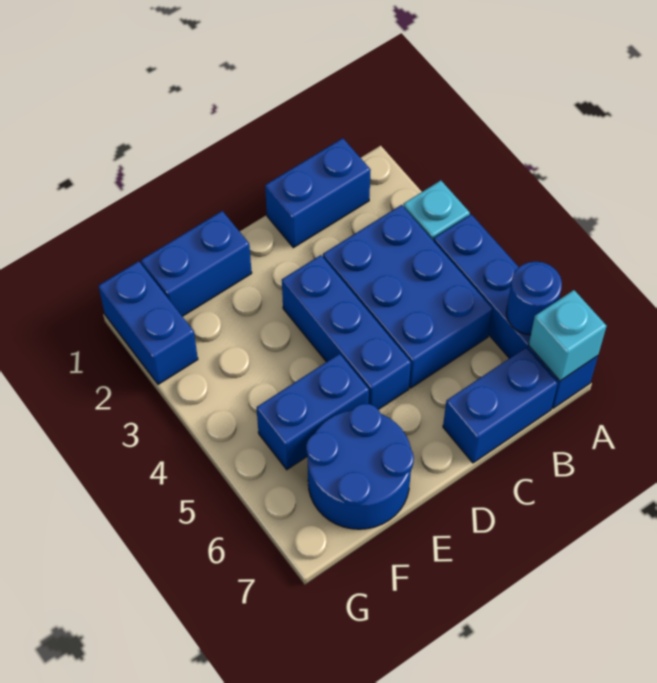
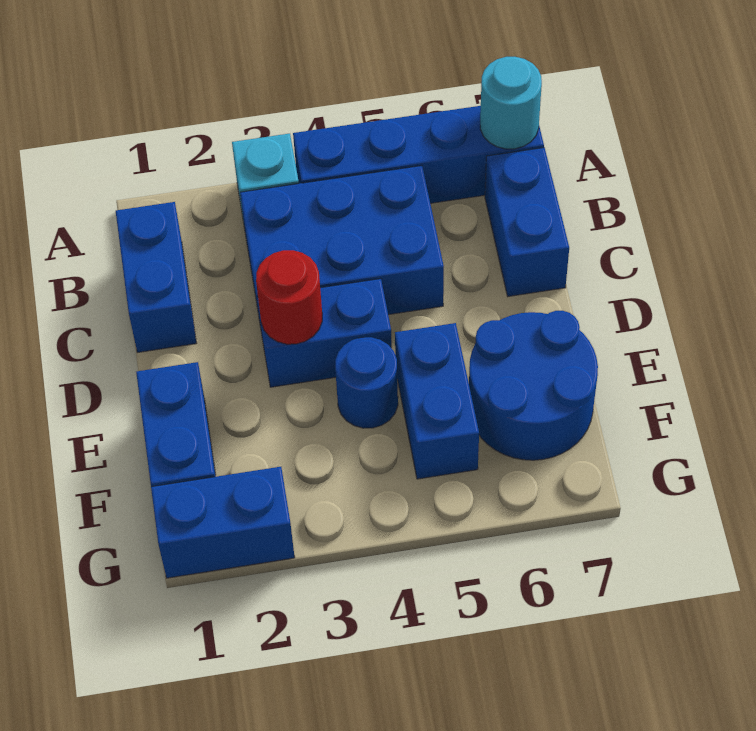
blue round brick A6 level 2 -> blue round brick E4 level 1
cyan brick A7 level 2 -> cyan round brick A7 level 2
blue brick D3:D5 level 1 -> blue brick D3:D4 level 1
none -> red round brick D3 level 2

